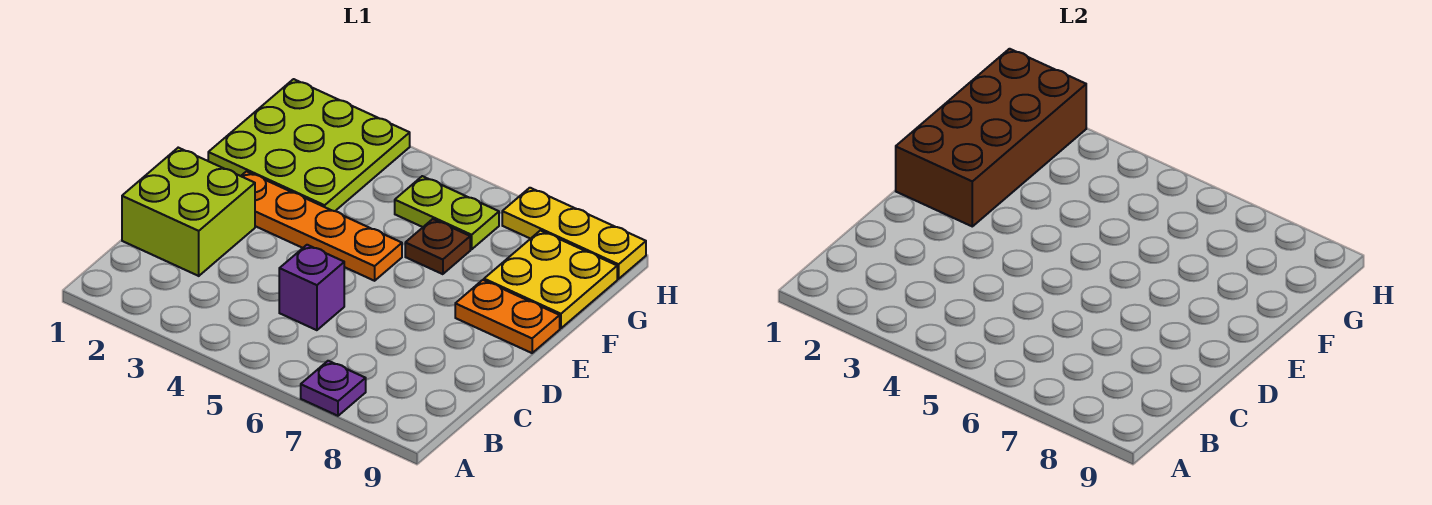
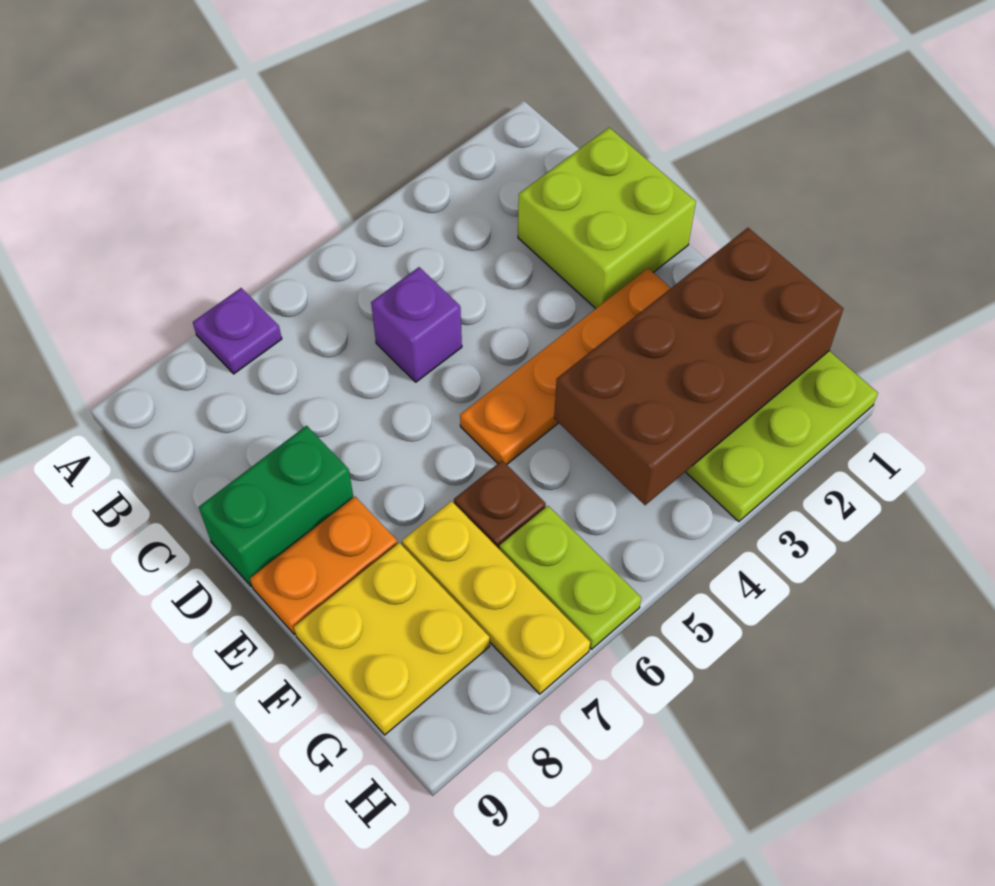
none -> green brick D8:D9 level 1
brown brick E1:H2 level 2 -> brown brick F1:G4 level 2
lime plate G5:G6 level 1 -> lime plate G6:H6 level 1
yellow plate H7:H9 level 1 -> yellow plate F7:H7 level 1

